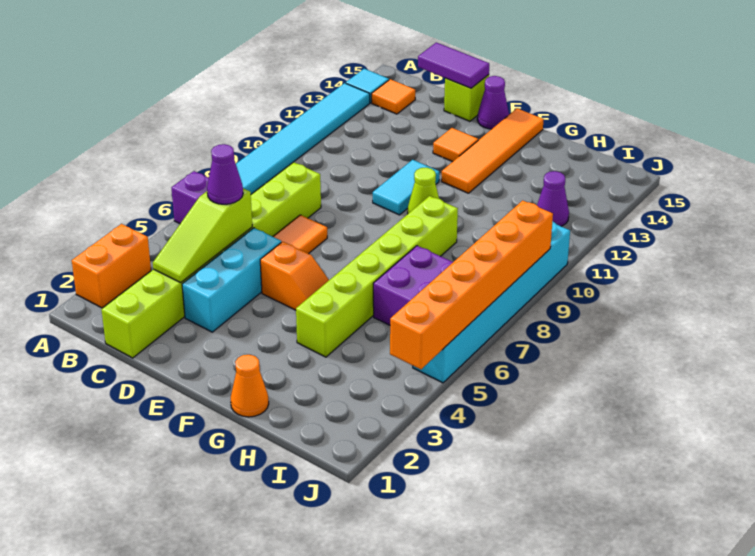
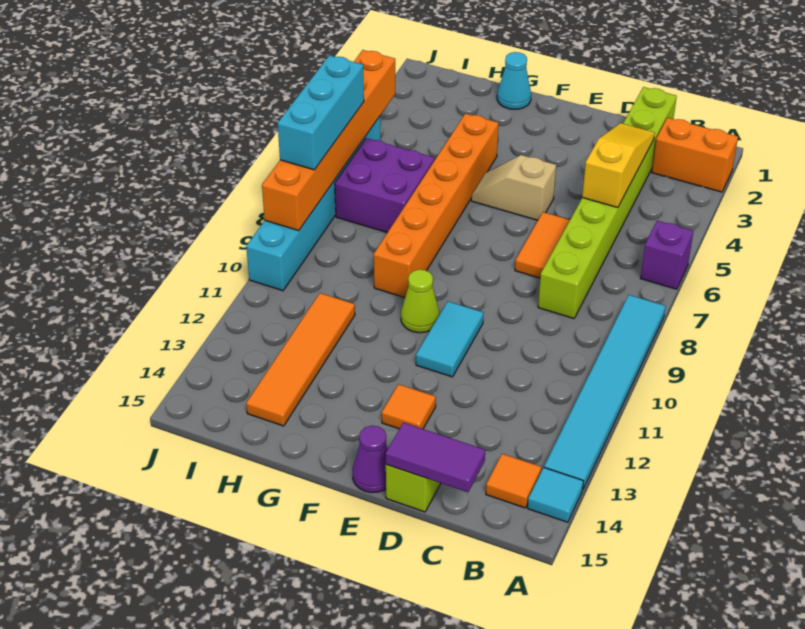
orange brick A2:A3 level 1 -> orange brick A2:B2 level 1
lime slope C3:C5 level 2 top 5 -> yellow slope C3:C5 level 2 top 5
purple cone C5 level 3 -> none
cyan brick D3:D5 level 1 -> cyan brick J6:J8 level 3
orange slope E5:F5 level 1 top E -> tan slope E5:F5 level 1 top E
orange tile F12:F15 level 1 -> orange tile H11:H14 level 1
orange cone G1 level 1 -> cyan cone G1 level 1
lime brick G4:G9 level 1 -> orange brick G4:G9 level 1
purple cone I12 level 1 -> none

